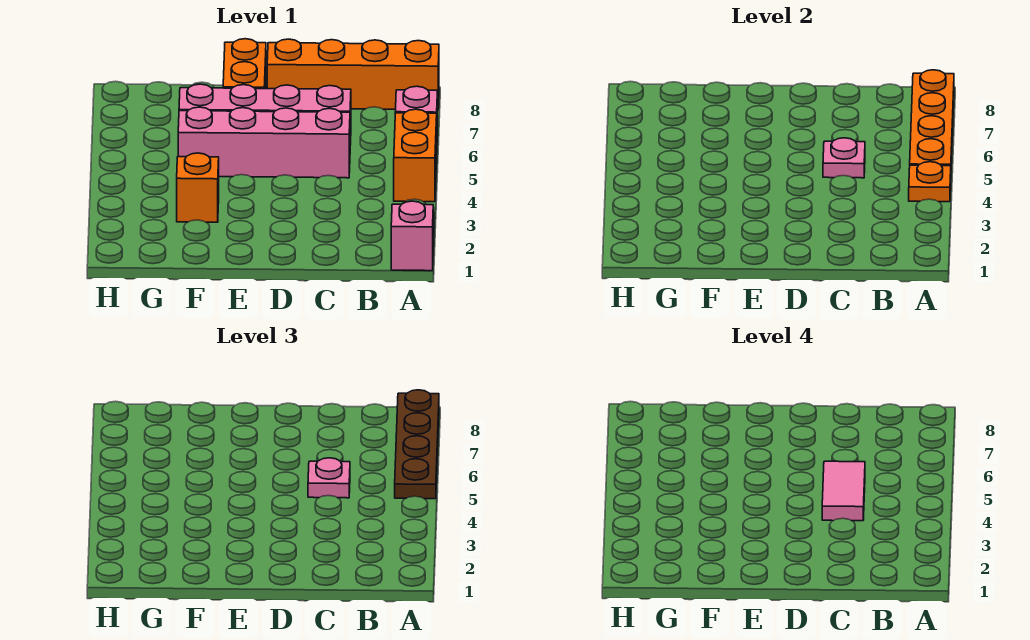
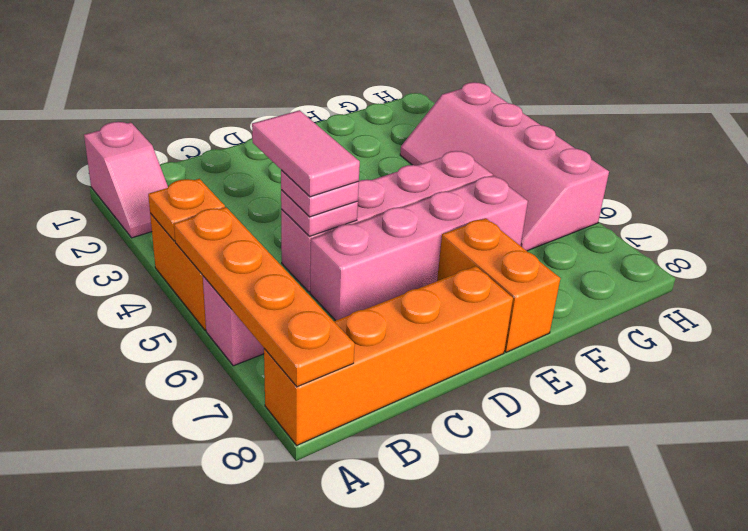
brown plate A5:A8 level 3 -> none
orange brick F3 level 1 -> none
none -> pink slope G3:H6 level 1 top H

